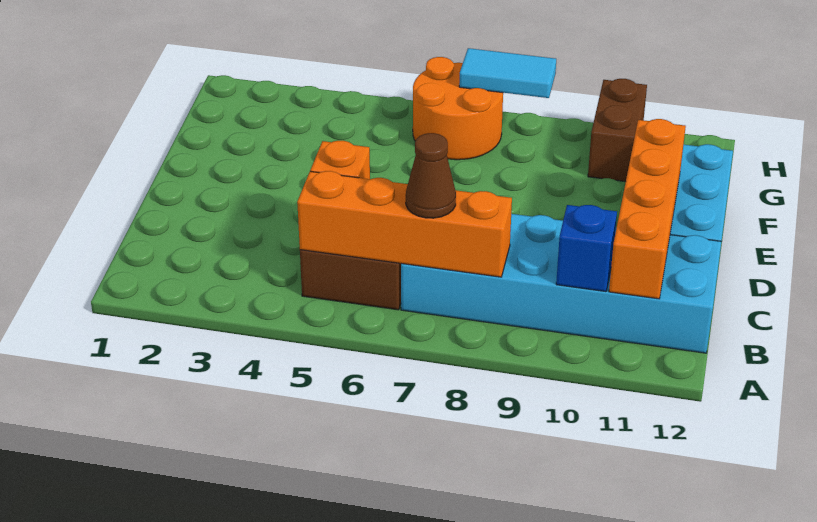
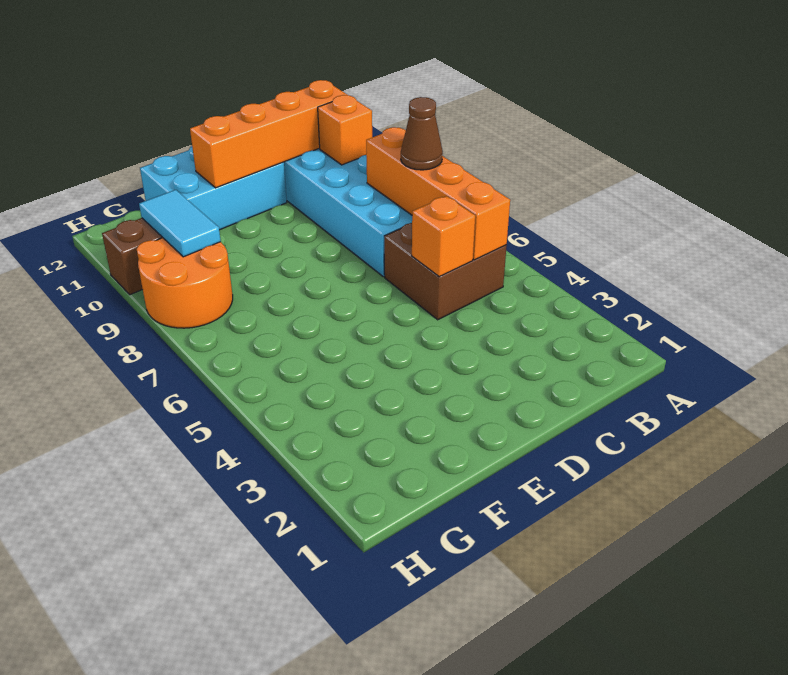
blue brick B10 level 2 -> orange brick B10 level 2
orange round brick G6:H7 level 1 -> orange round brick G8:H9 level 1
cyan tile H7:H8 level 2 -> cyan tile G9:G10 level 2

